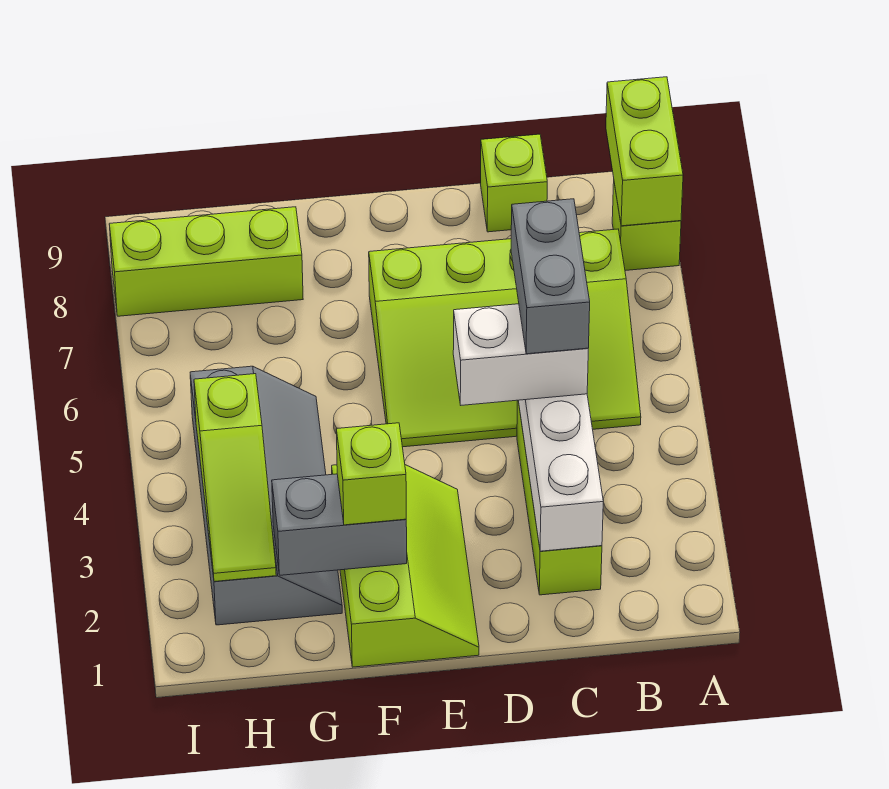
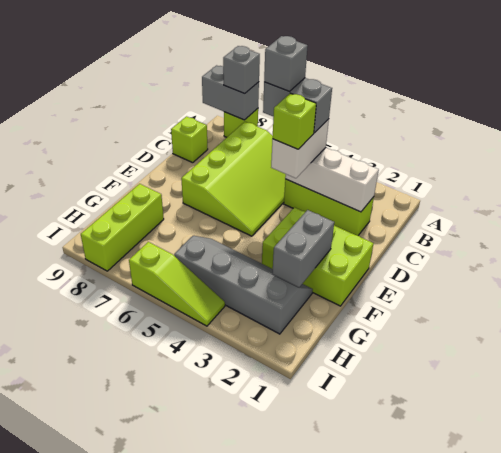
lime brick A8:A9 level 2 -> grey brick A8:A9 level 2
none -> grey brick A8 level 3
none -> grey brick C5 level 5
lime slope E1:F3 level 1 top F -> lime brick E1:F3 level 1
lime brick F2 level 3 -> lime brick D4 level 4
lime slope H2:H4 level 2 top 4 -> lime slope I4:I6 level 1 top 6

